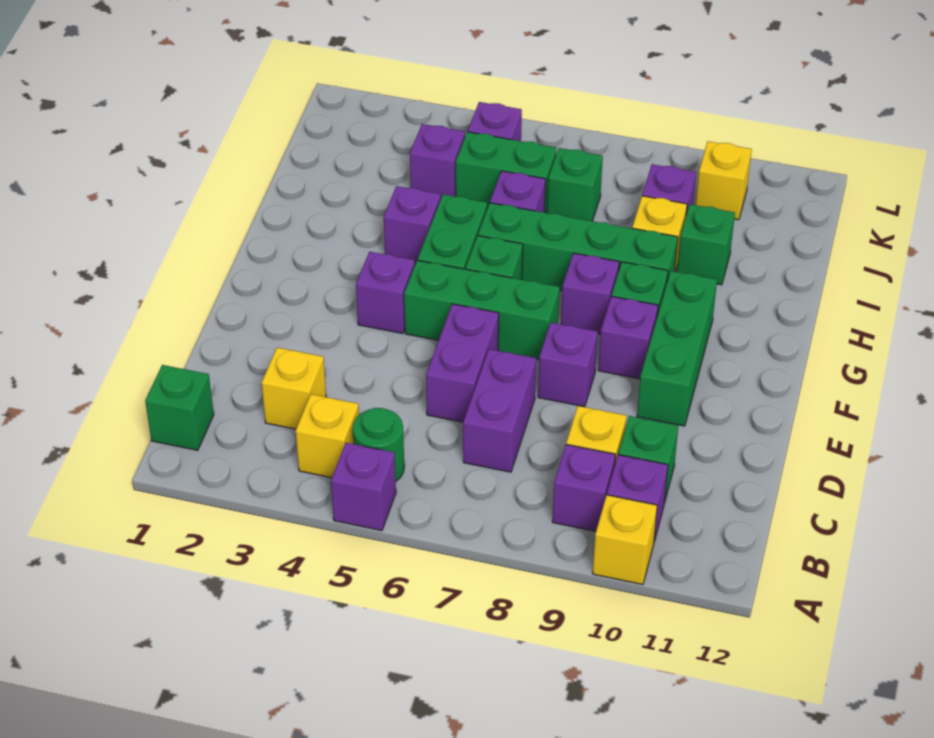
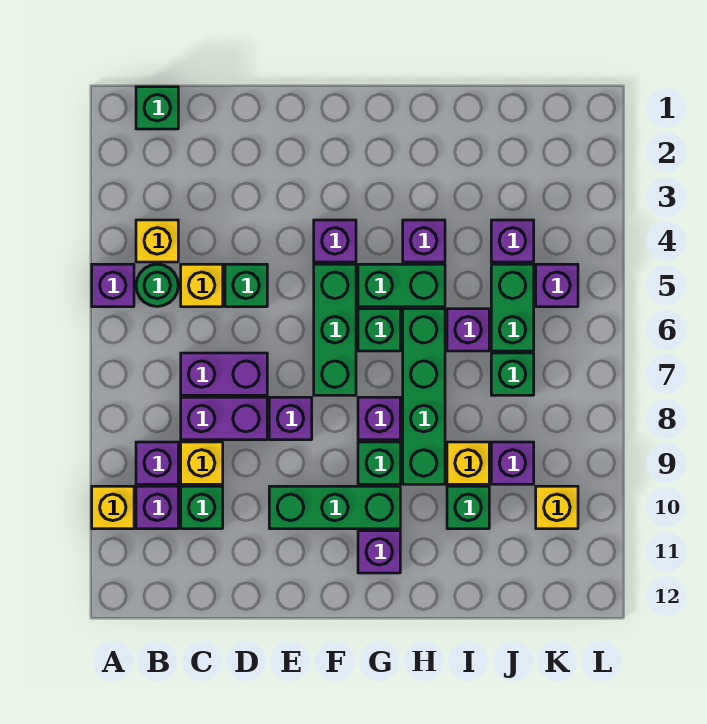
yellow brick C3 level 1 -> yellow brick C5 level 1
none -> green brick D5 level 1
purple brick D6:E6 level 1 -> purple brick C8:D8 level 1
purple brick F9 level 1 -> purple brick G11 level 1

